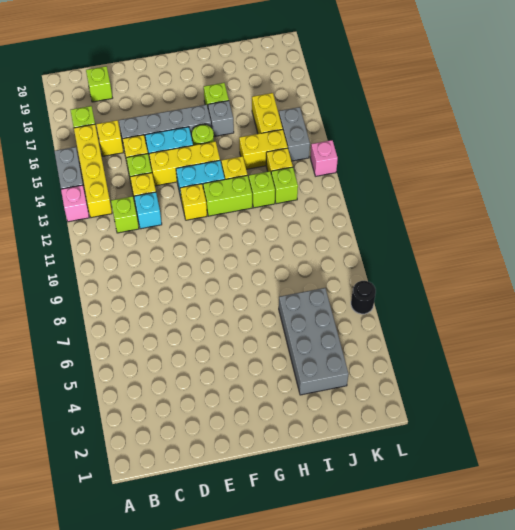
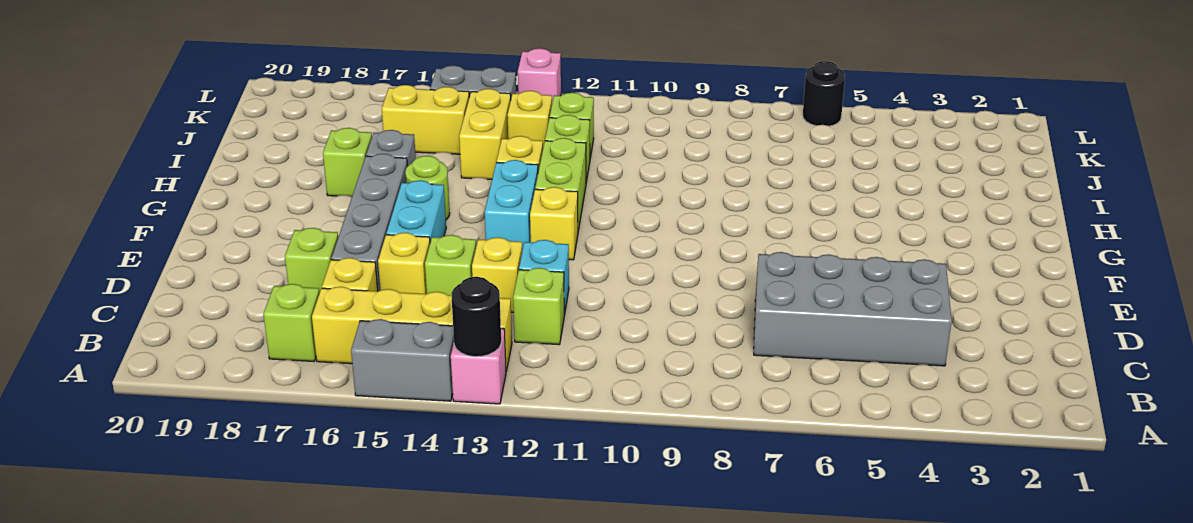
none -> black round brick A13 level 2
lime brick C19 level 1 -> lime brick D17 level 1
yellow brick E14:G14 level 1 -> none
grey brick I3:J6 level 1 -> grey brick C4:D7 level 1

